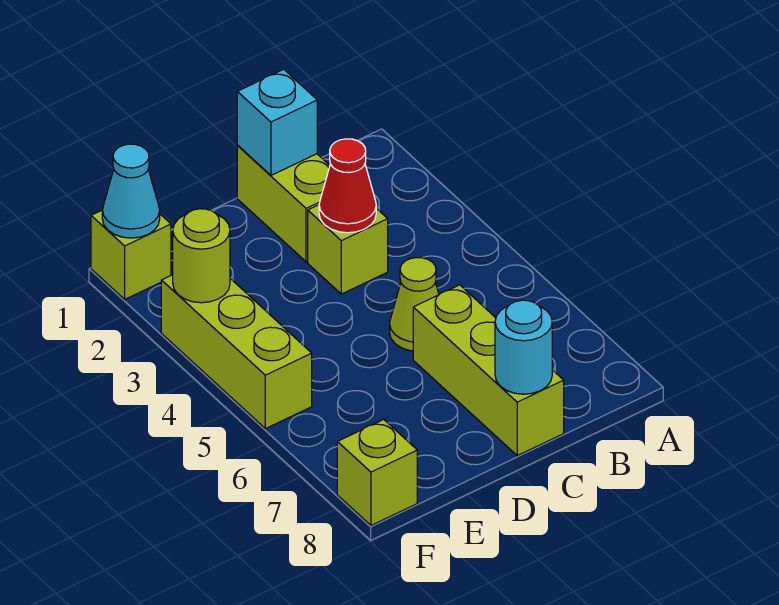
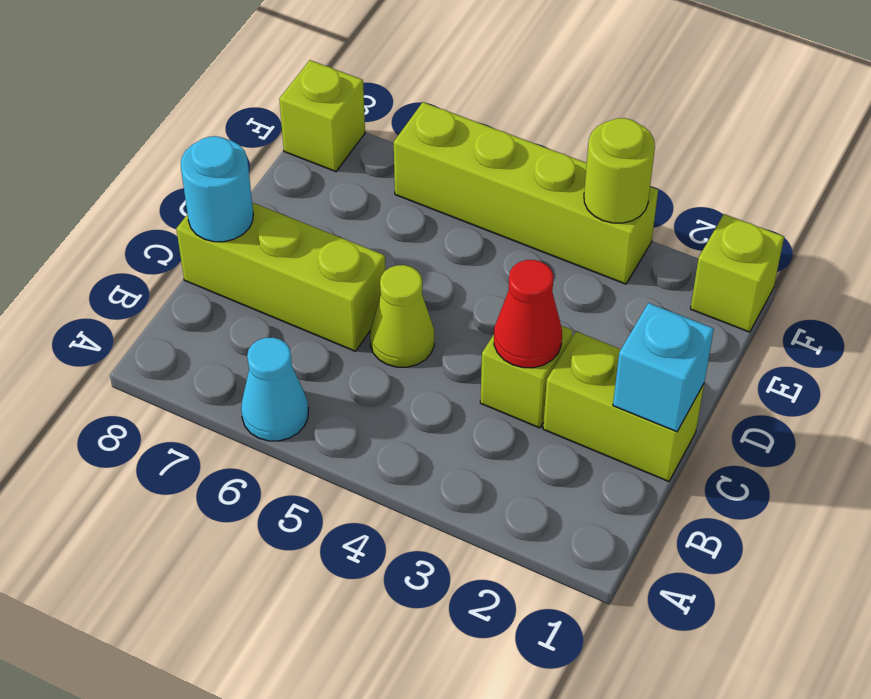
cyan cone F1 level 2 -> cyan cone A6 level 1
lime brick F3:F5 level 1 -> lime brick F3:F6 level 1

